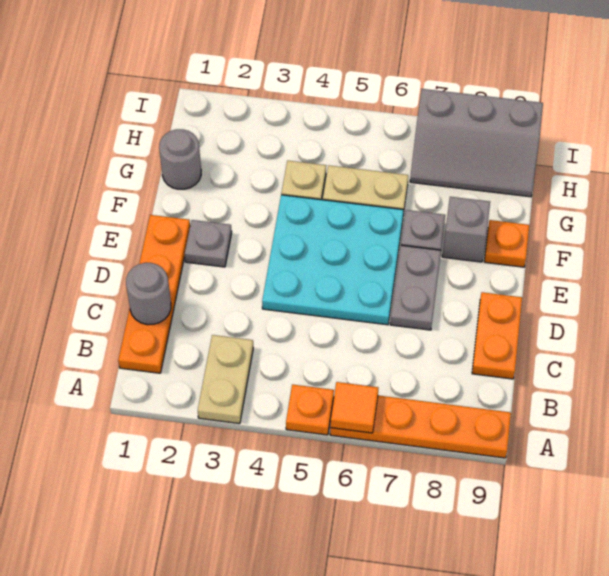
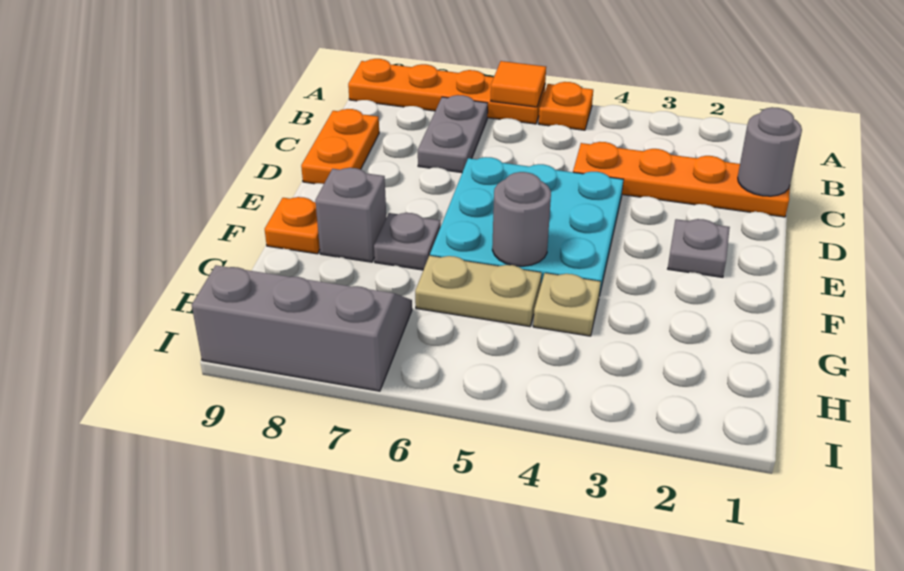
tan plate A3:B3 level 1 -> none
orange plate B1:E1 level 1 -> orange plate C1:C4 level 1
grey plate D7:E7 level 1 -> grey plate B7:C7 level 1
grey round brick G1 level 1 -> grey round brick F5 level 2

